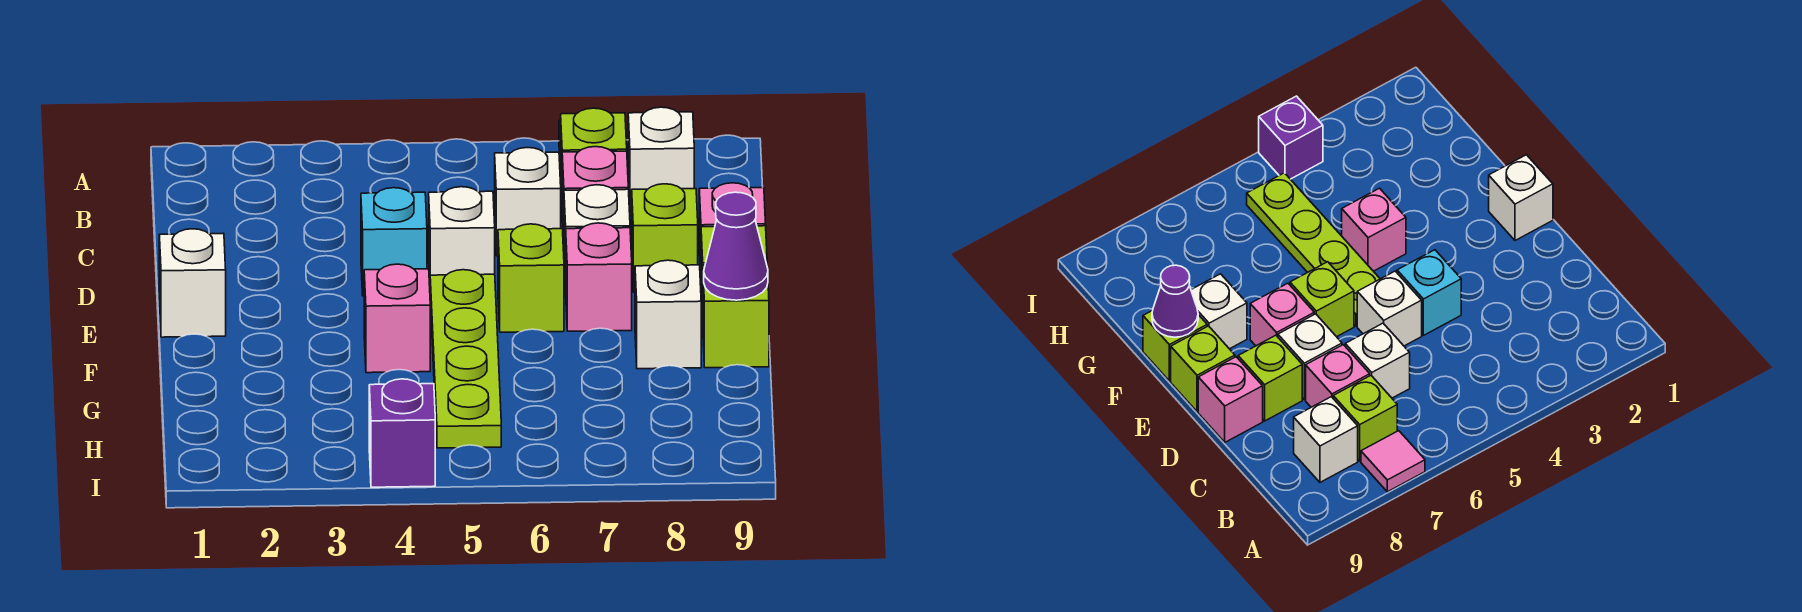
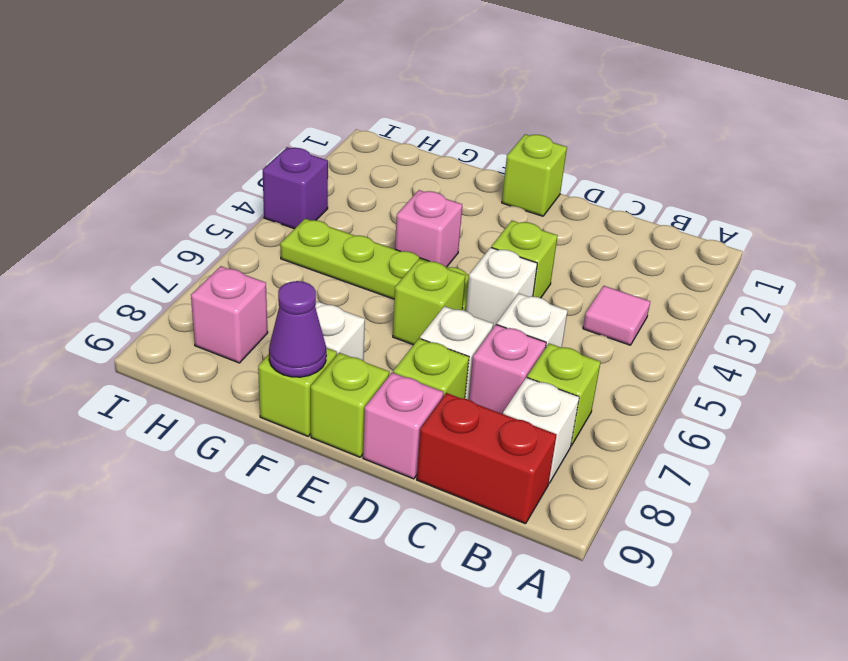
pink tile A7 level 1 -> pink tile B4 level 1
none -> red brick B9:C9 level 1
cyan brick D4 level 1 -> lime brick D4 level 1
white brick E1 level 1 -> lime brick E1 level 1
pink brick E7 level 1 -> pink brick H8 level 1

